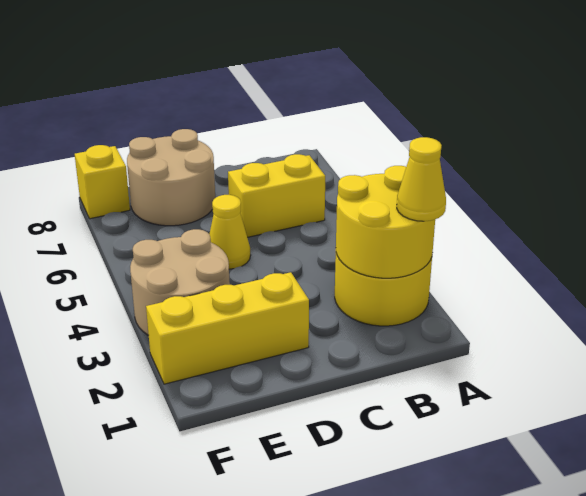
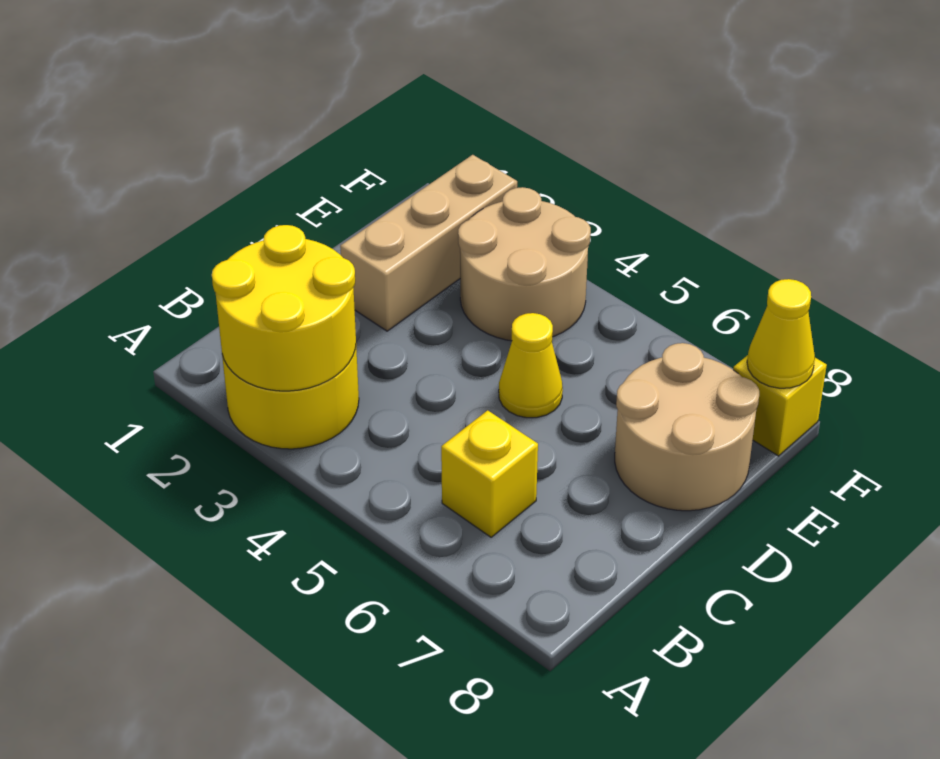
yellow cone A2 level 3 -> yellow cone F8 level 2
yellow brick B6:C6 level 1 -> yellow brick B6 level 1
yellow brick D2:F2 level 1 -> tan brick D2:F2 level 1

